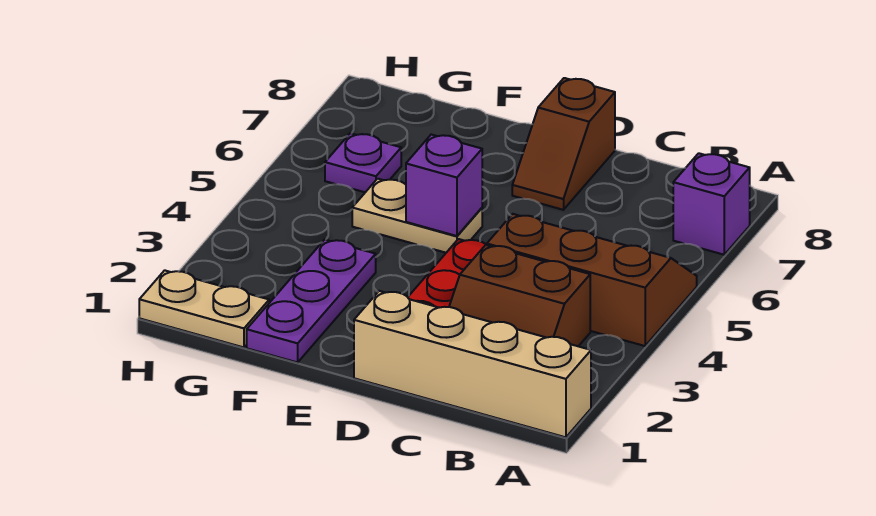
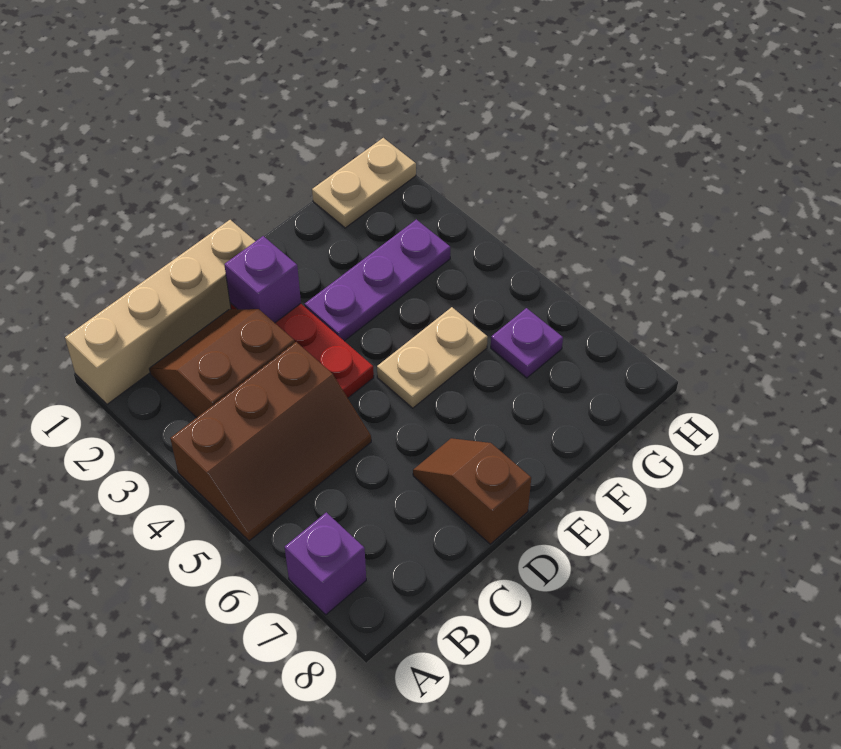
purple brick E5 level 2 -> purple brick D2 level 2
purple plate F1:F3 level 1 -> purple plate E3:G3 level 1

